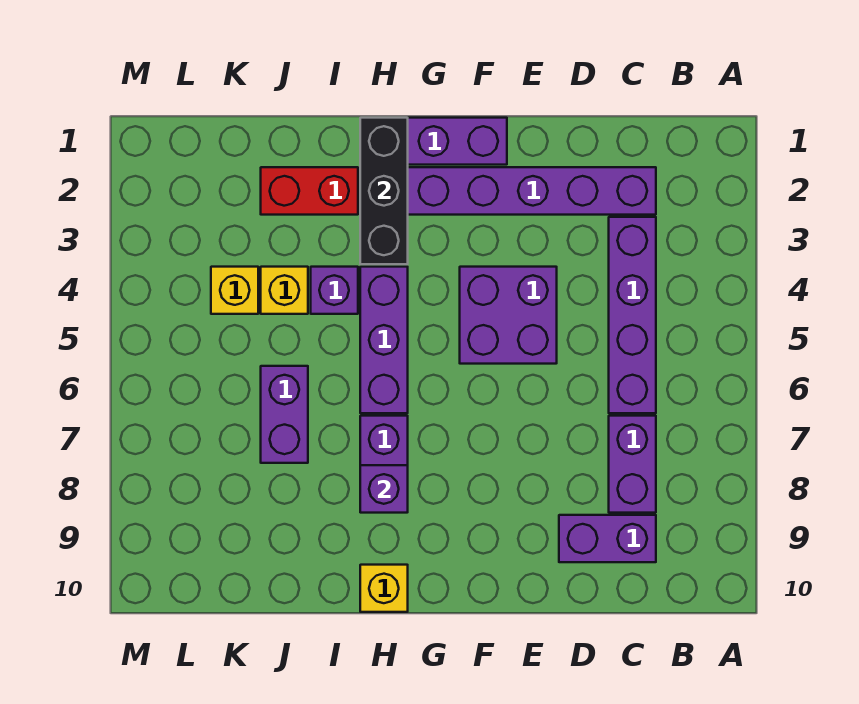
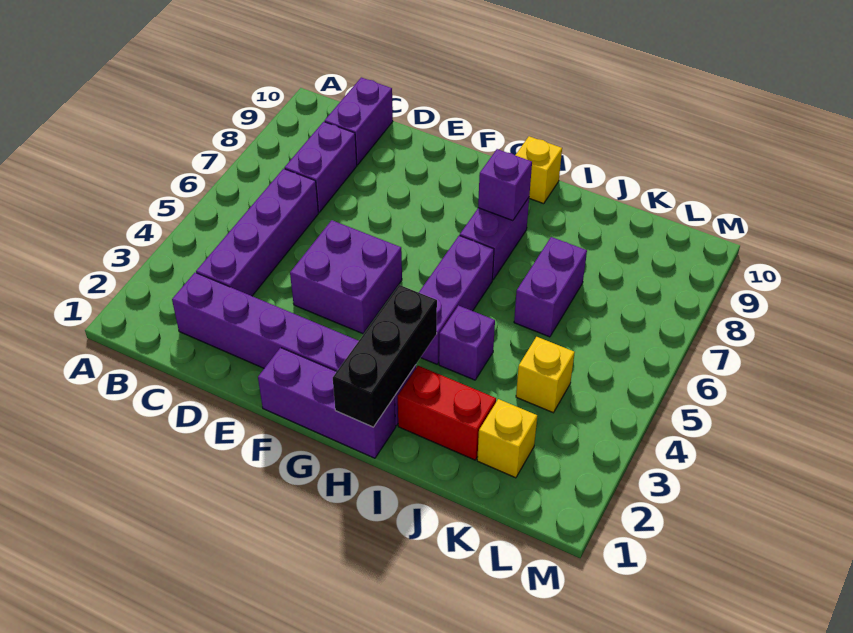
purple brick C9:D9 level 1 -> purple brick C9:C10 level 1
yellow brick J4 level 1 -> yellow brick K2 level 1

